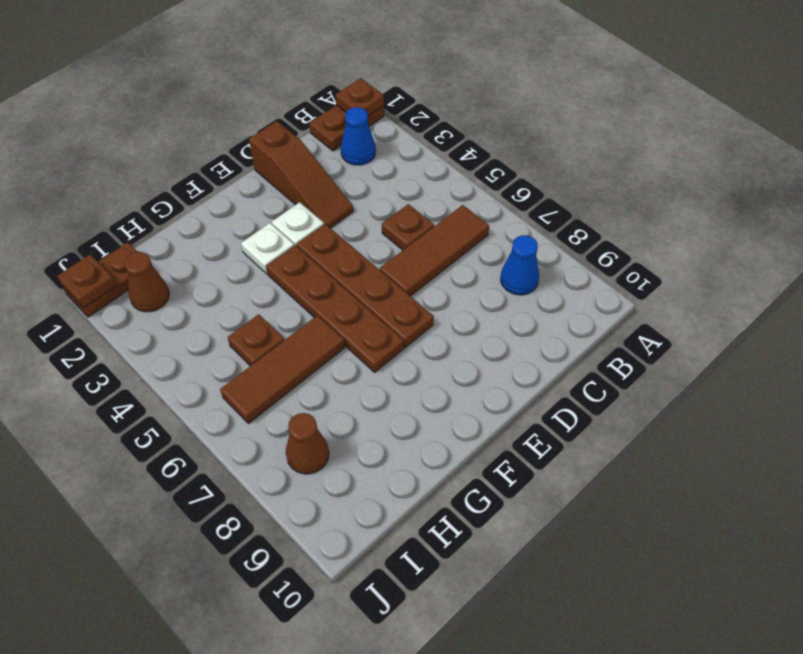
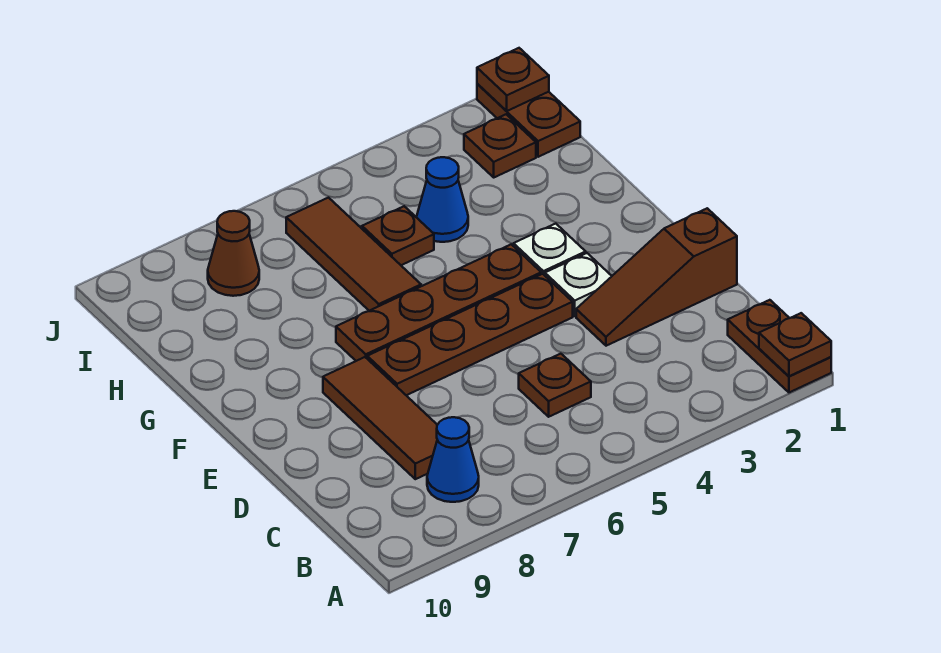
blue cone B2 level 1 -> blue cone H4 level 1
brown tile B6:D6 level 1 -> brown tile C8:E8 level 1
brown cone I2 level 1 -> brown plate I2 level 1

